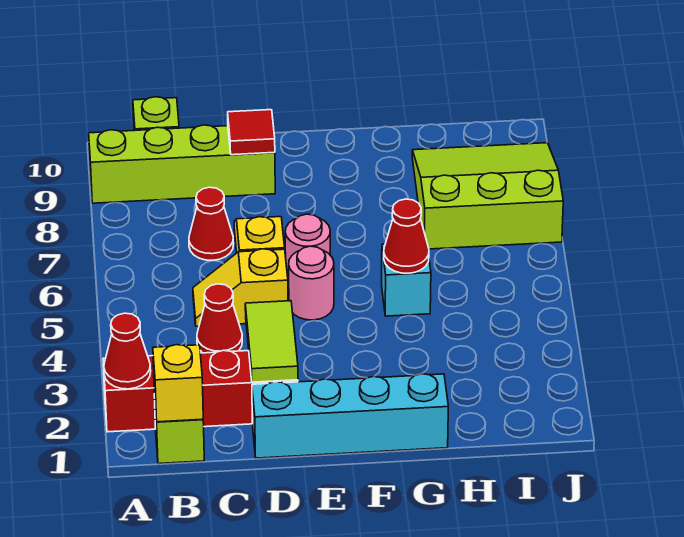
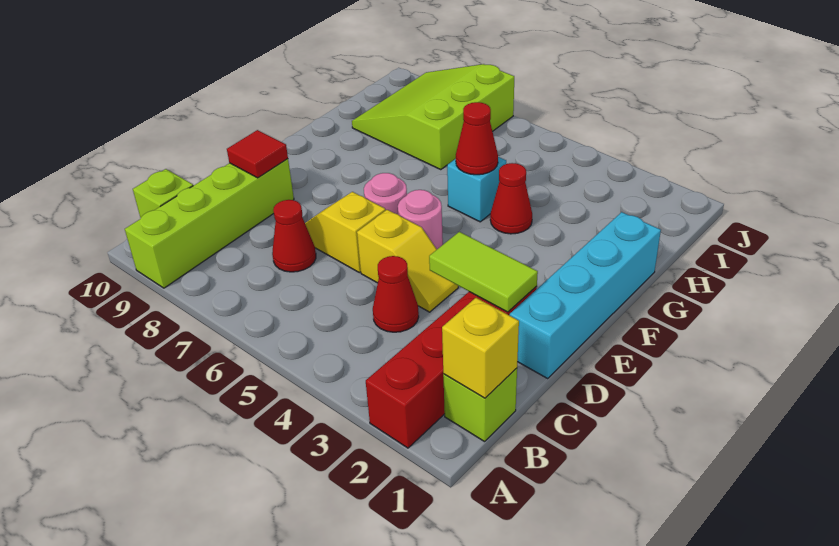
red cone A2 level 2 -> red cone G4 level 1
yellow slope C5:D5 level 1 top D -> yellow slope D4:D5 level 1 top 5

